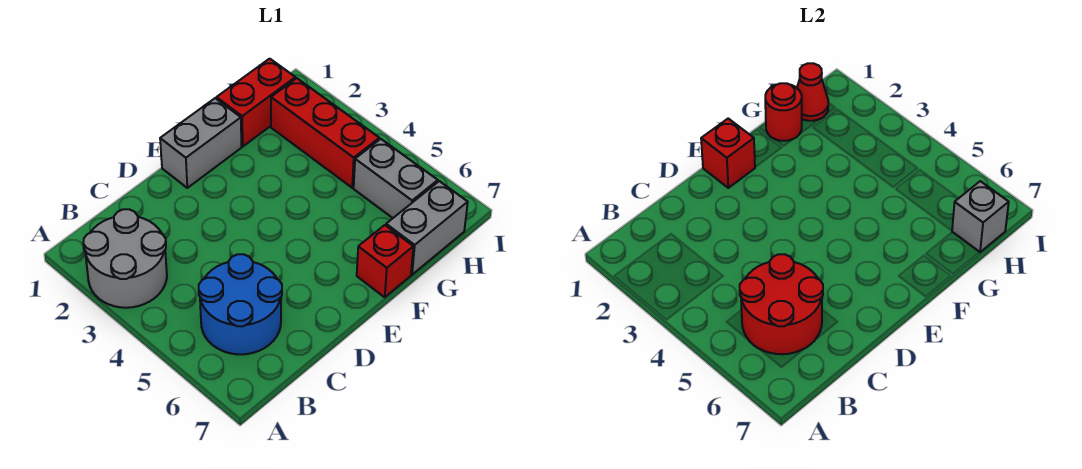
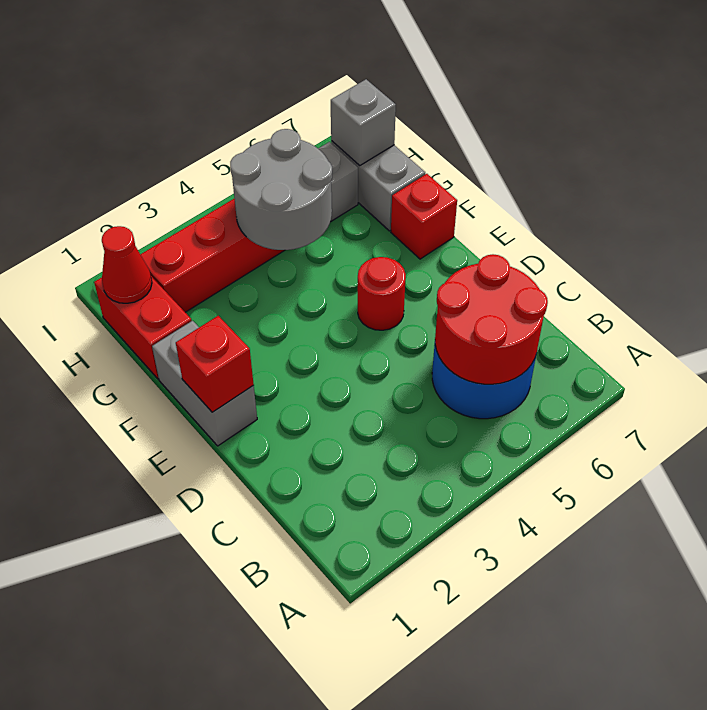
grey round brick A2:B3 level 1 -> grey round brick G4:H5 level 2
red round brick G1 level 2 -> red round brick E5 level 1

